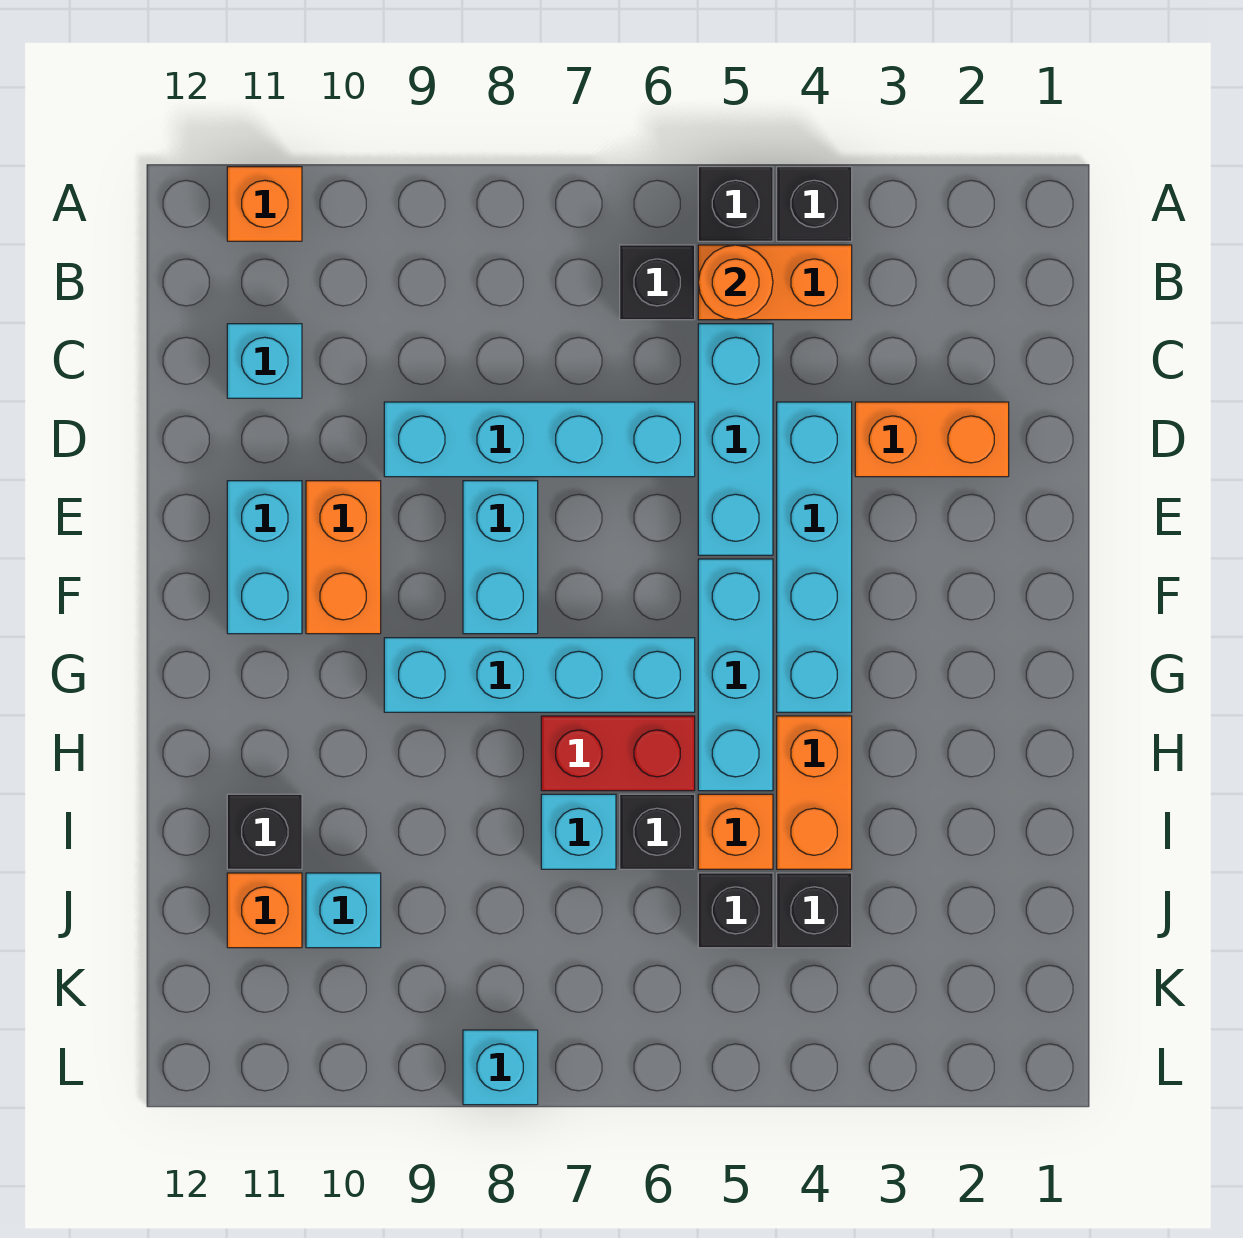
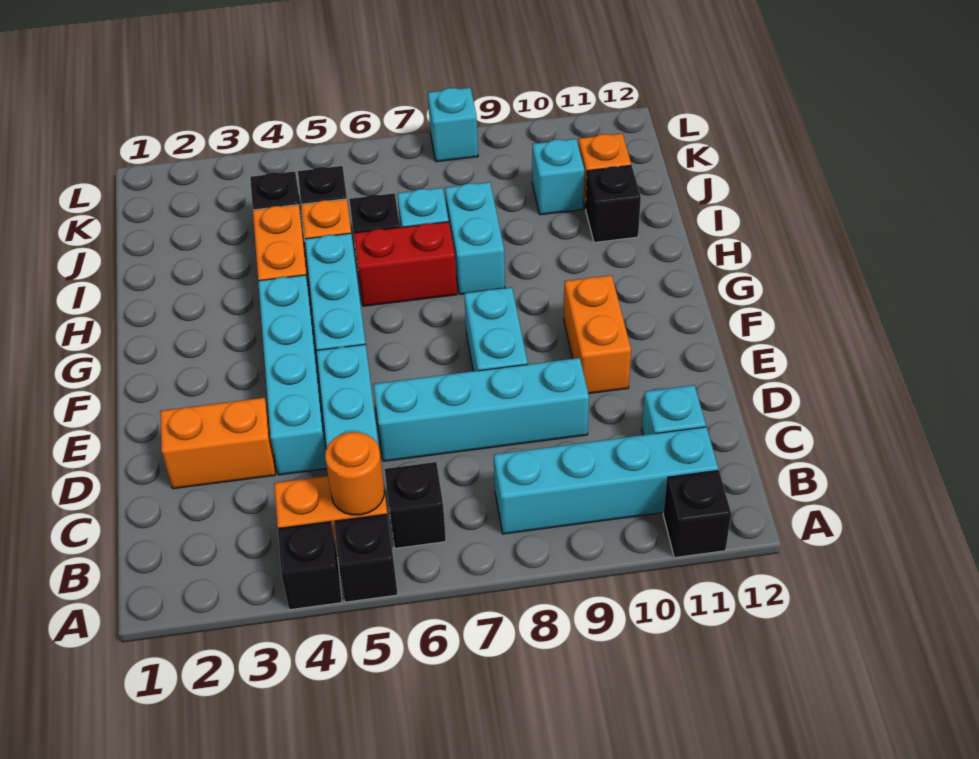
orange brick A11 level 1 -> black brick A11 level 1
cyan brick E11:F11 level 1 -> cyan brick H8:I8 level 1
cyan brick G6:G9 level 1 -> cyan brick B8:B11 level 1

